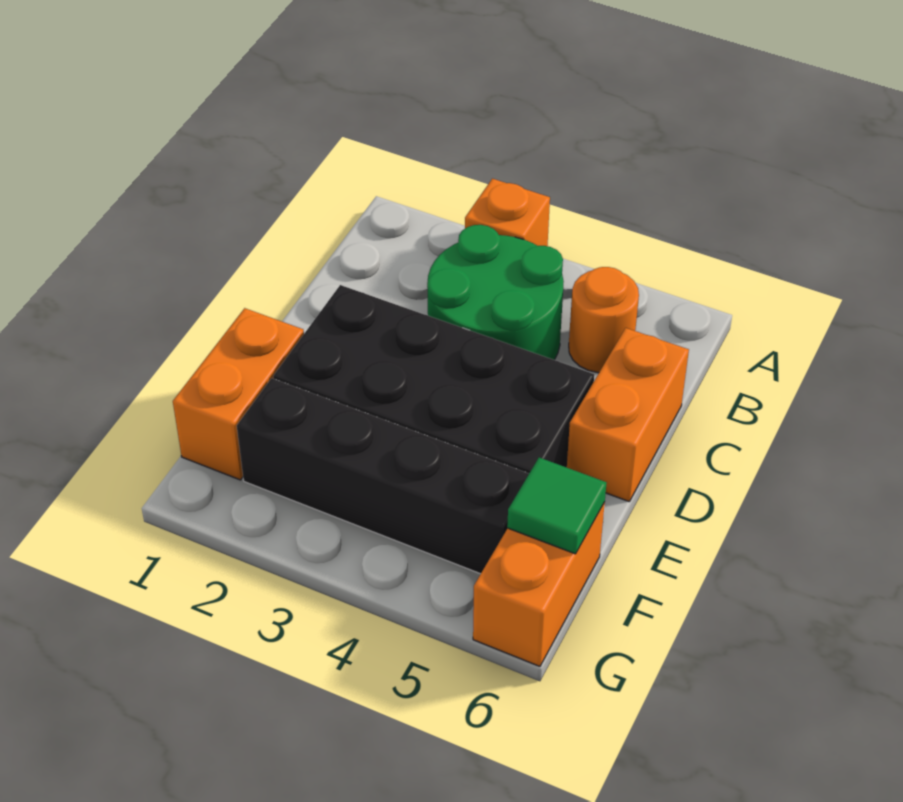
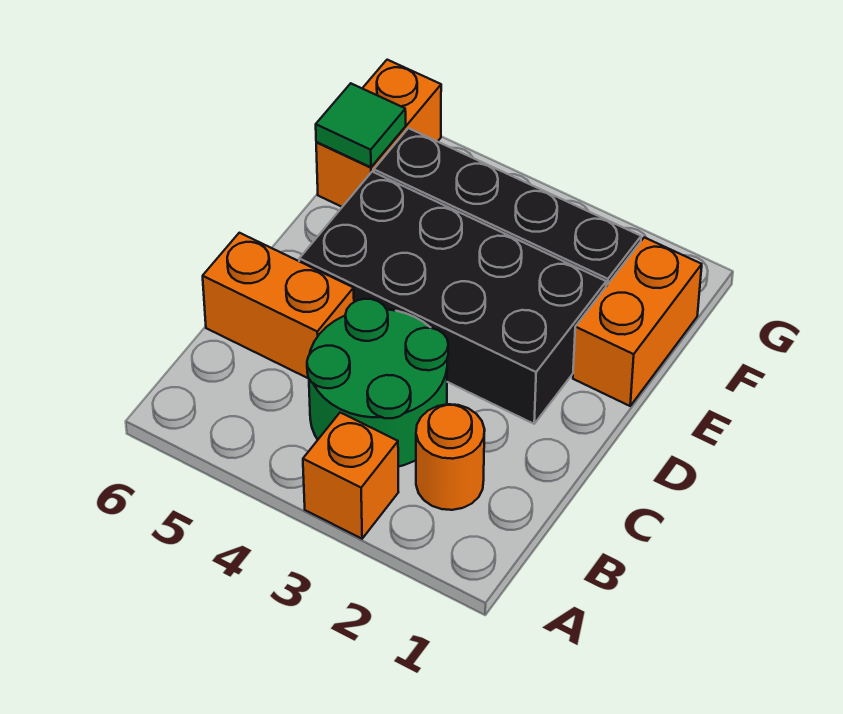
orange round brick B5 level 1 -> orange round brick B2 level 1
orange brick C6:D6 level 1 -> orange brick C5:C6 level 1

